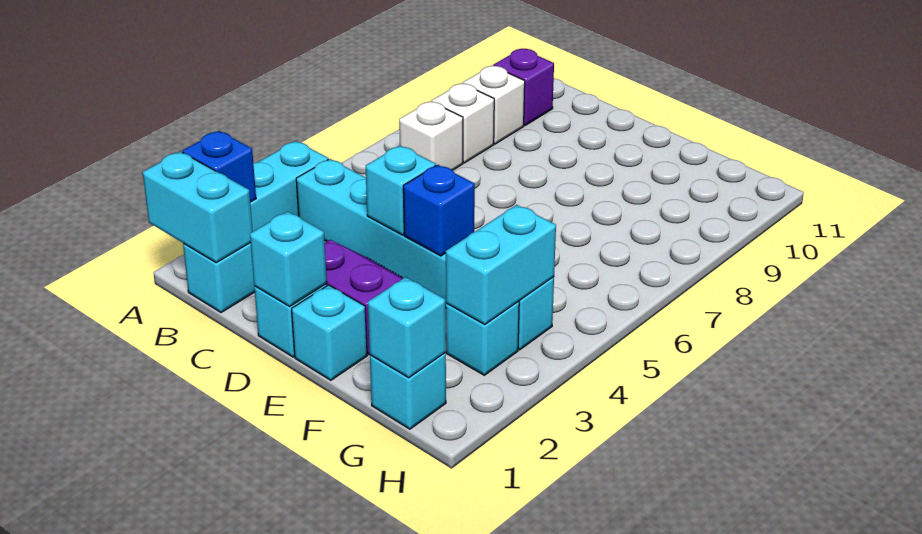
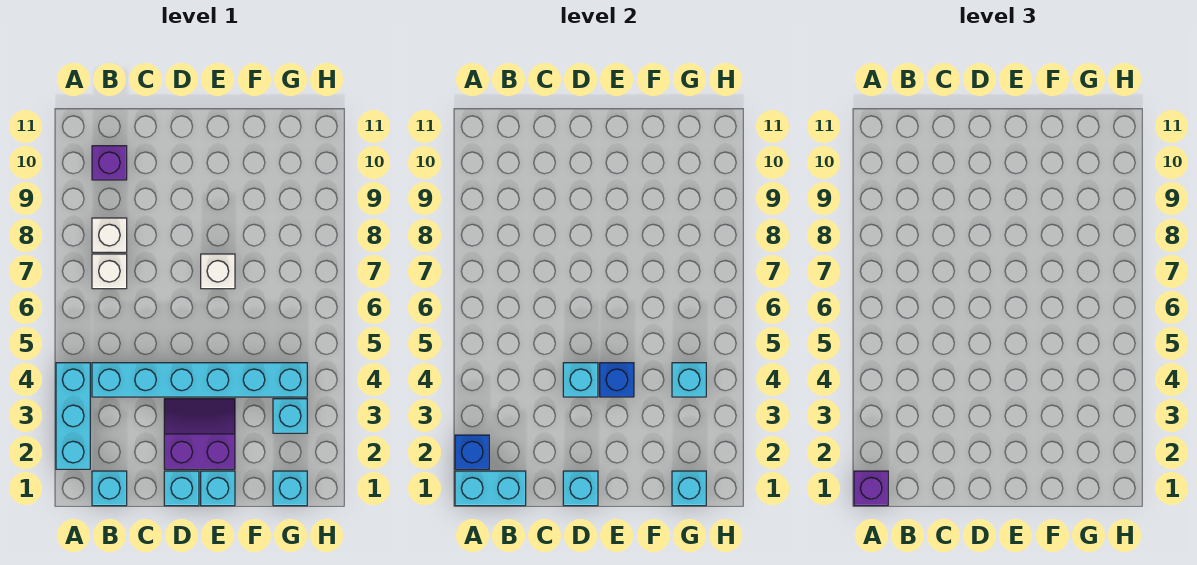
none -> purple brick A1 level 3
white brick B9 level 1 -> white brick E7 level 1
cyan brick G3:G4 level 2 -> cyan brick G4 level 2

